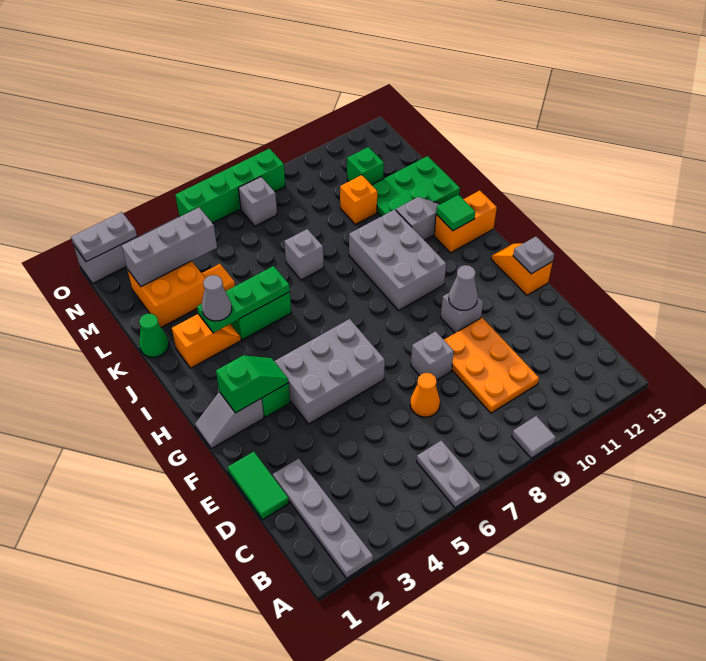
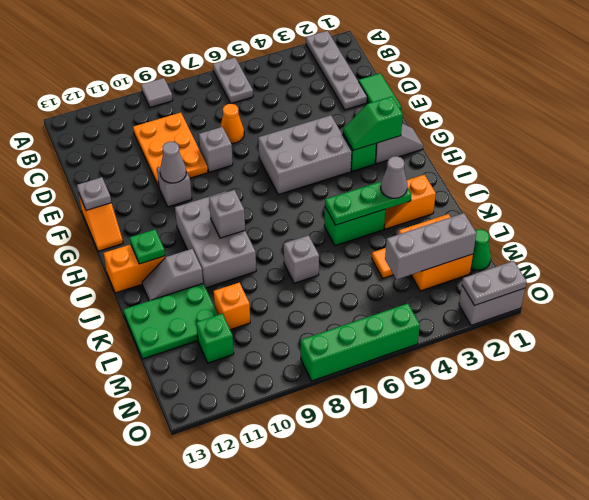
green tile I12 level 2 -> green plate I12 level 2
green cone K1 level 1 -> green cone M1 level 1
grey brick N7 level 1 -> grey brick I9 level 2

